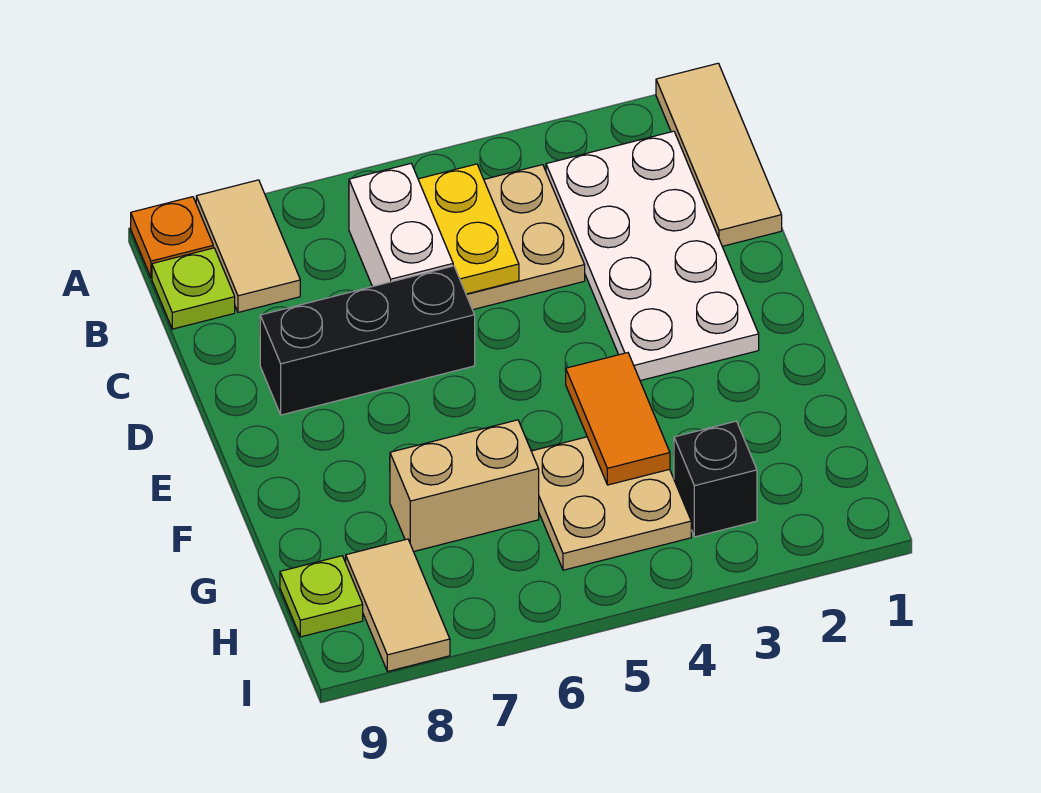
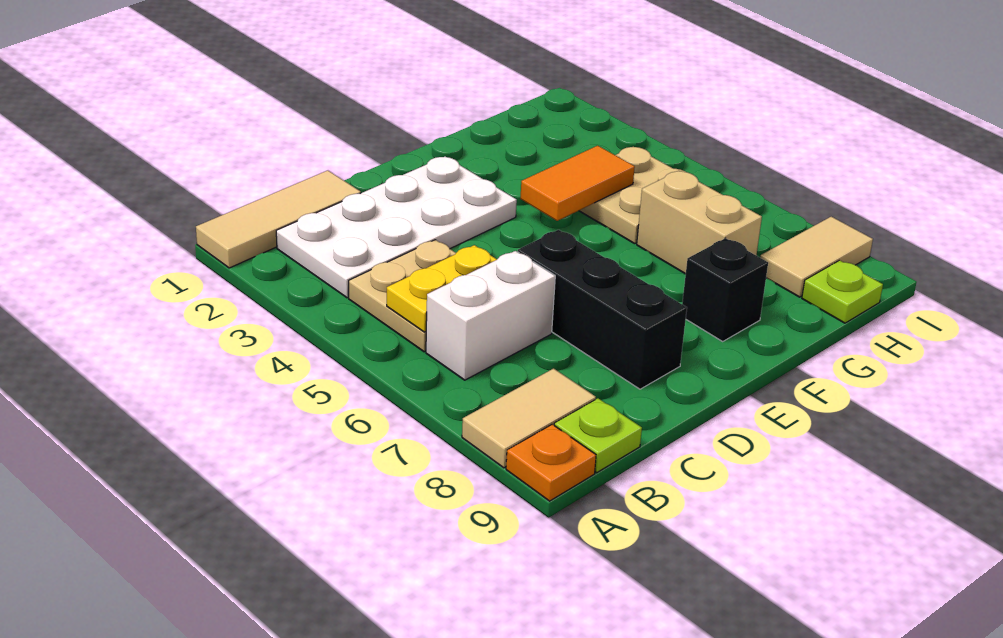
black brick H3 level 1 -> black brick F8 level 1

